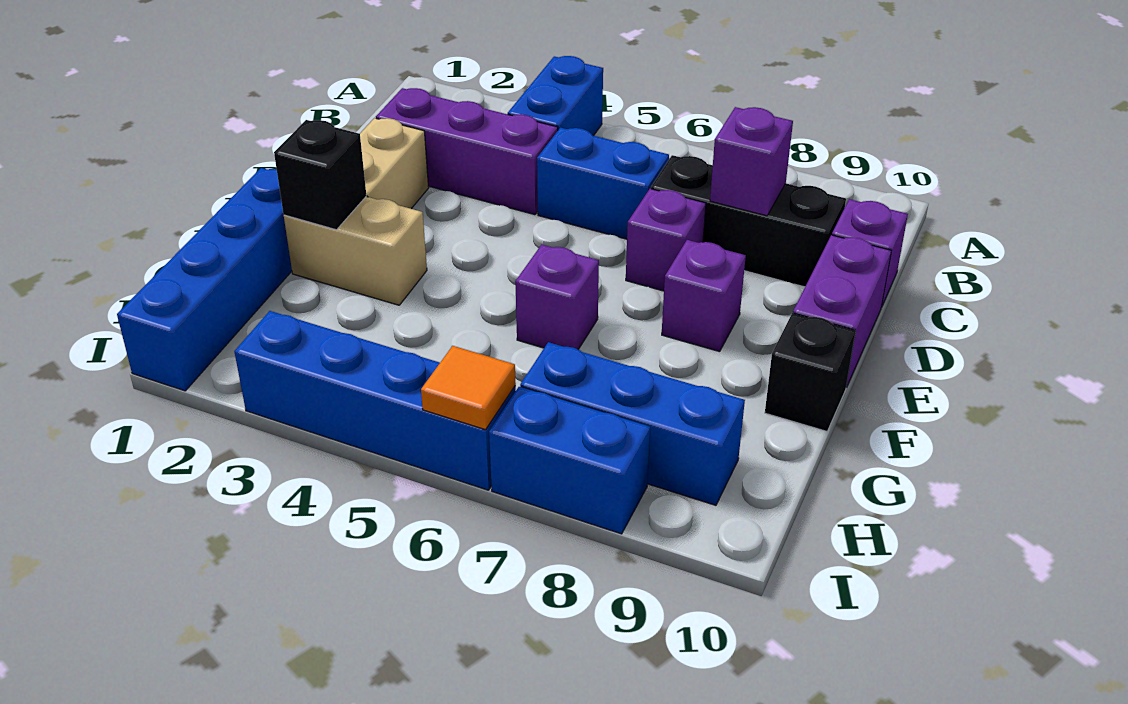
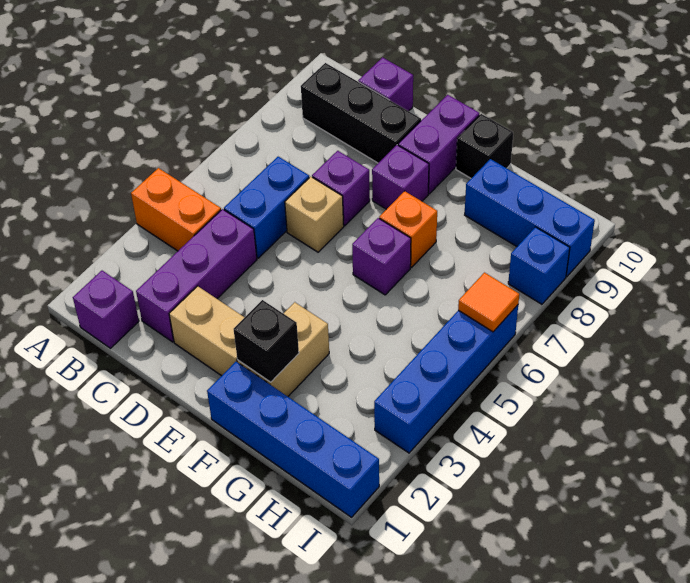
blue brick A4:B4 level 1 -> orange brick A4:B4 level 1
black brick C7:C9 level 1 -> black brick B9:D9 level 1
purple brick C8 level 2 -> purple brick B1 level 1
none -> tan brick D6 level 1
purple brick D10:E10 level 1 -> purple brick E9:E10 level 1
none -> orange brick F7 level 1
blue brick H7:H9 level 1 -> blue brick G9:I9 level 1
blue brick I7:I8 level 1 -> blue brick I8 level 1

